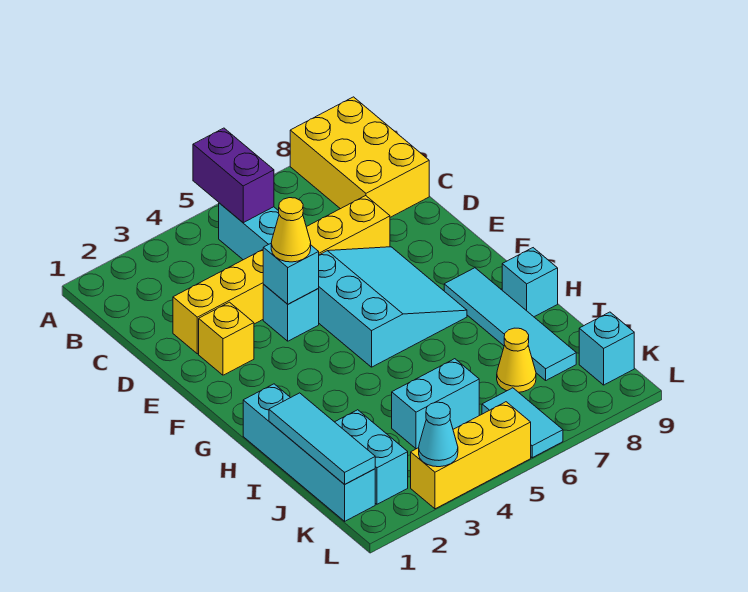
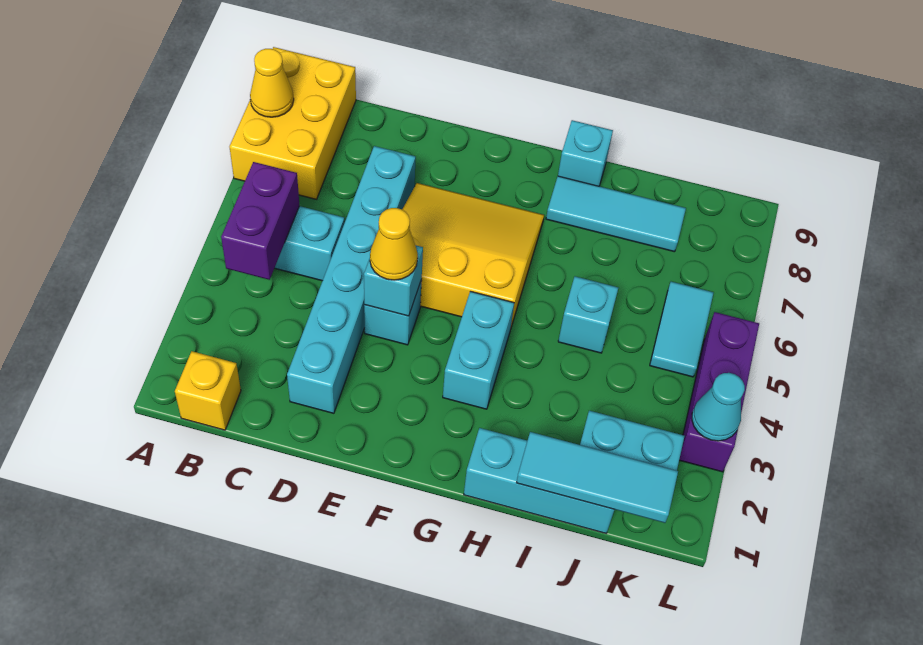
purple brick A5:B5 level 2 -> purple brick B4:B5 level 2
yellow brick A8:C9 level 1 -> yellow brick A7:B9 level 1
yellow brick D2:D7 level 1 -> cyan brick D2:D7 level 1
yellow brick E2 level 1 -> yellow brick B1 level 1
cyan slope E5:G7 level 1 top 5 -> yellow slope E5:G7 level 1 top 5
cyan tile G8:J8 level 1 -> cyan tile H8:J8 level 1
cyan brick H1:K1 level 1 -> cyan brick H1:J1 level 1
cyan brick J4:J5 level 1 -> cyan brick G3:G4 level 1
yellow cone J7 level 1 -> yellow cone A8 level 2
cyan tile K6:L6 level 1 -> cyan tile K5:K6 level 1
cyan brick K9 level 1 -> cyan brick I5 level 1
yellow brick L3:L5 level 1 -> purple brick L3:L5 level 1

